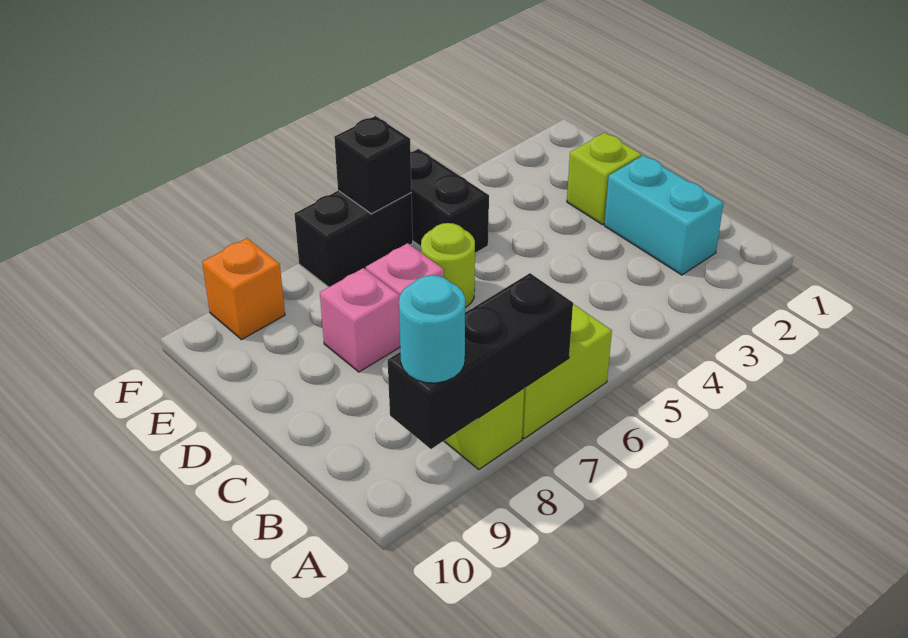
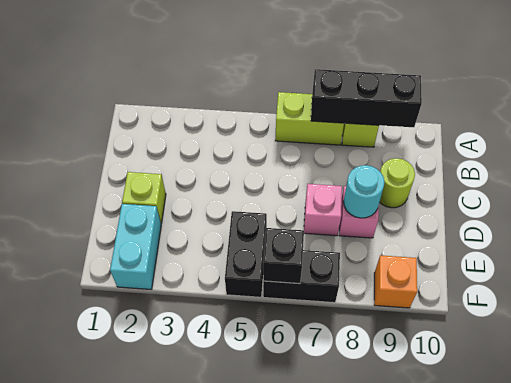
cyan round brick A9 level 3 -> cyan round brick D8 level 2
cyan brick B2:C2 level 1 -> cyan brick E2:F2 level 1
lime round brick D6 level 1 -> lime round brick C9 level 1

